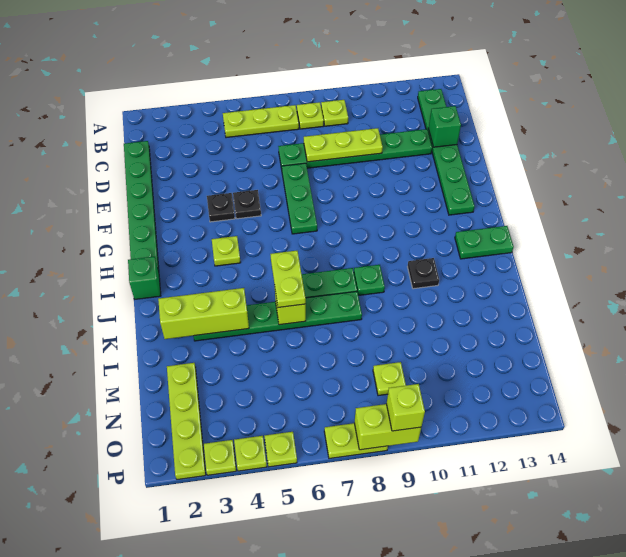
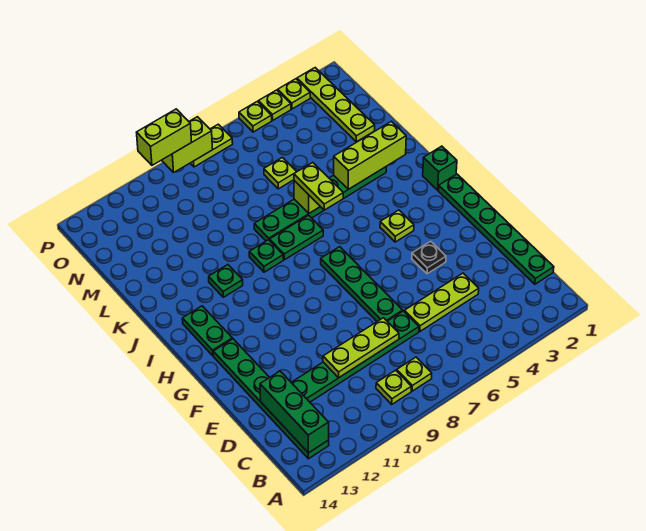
lime plate B5:B7 level 1 -> lime plate D4:D6 level 1
green brick D13 level 2 -> green brick B13:D13 level 2
green plate E7:G7 level 1 -> green plate E7:H7 level 1
black plate F5 level 1 -> none
green plate I13:I14 level 1 -> green plate H13:I13 level 1
black plate J11 level 1 -> green plate J11 level 1
lime plate N9 level 1 -> lime plate M6 level 1
lime brick P9 level 3 -> lime brick P9:P10 level 3

